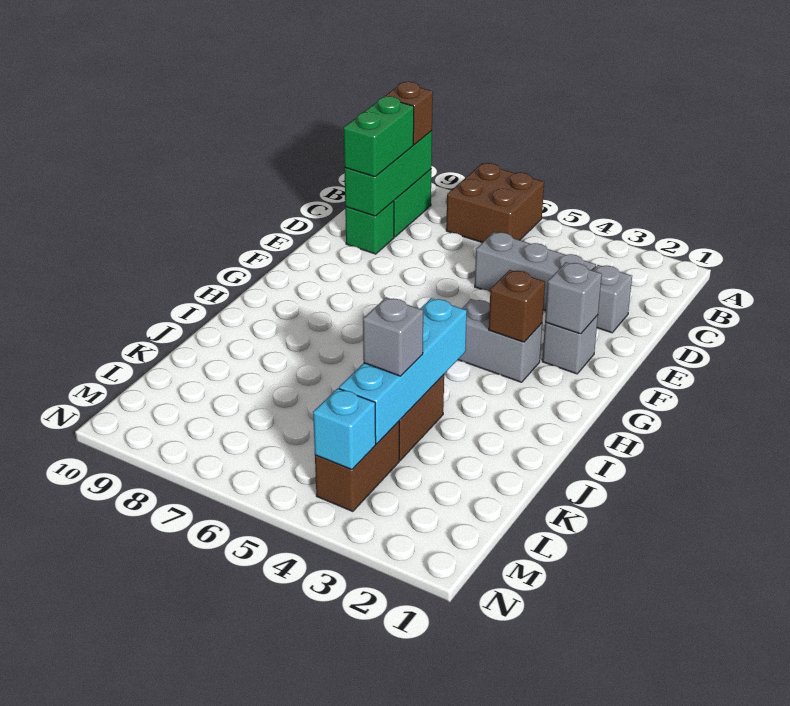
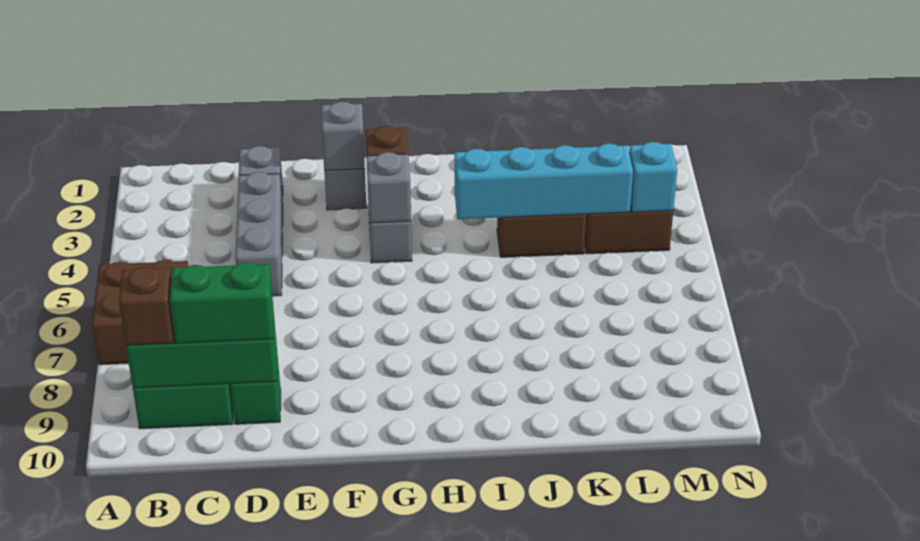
grey brick K4 level 3 -> grey brick G4 level 2

